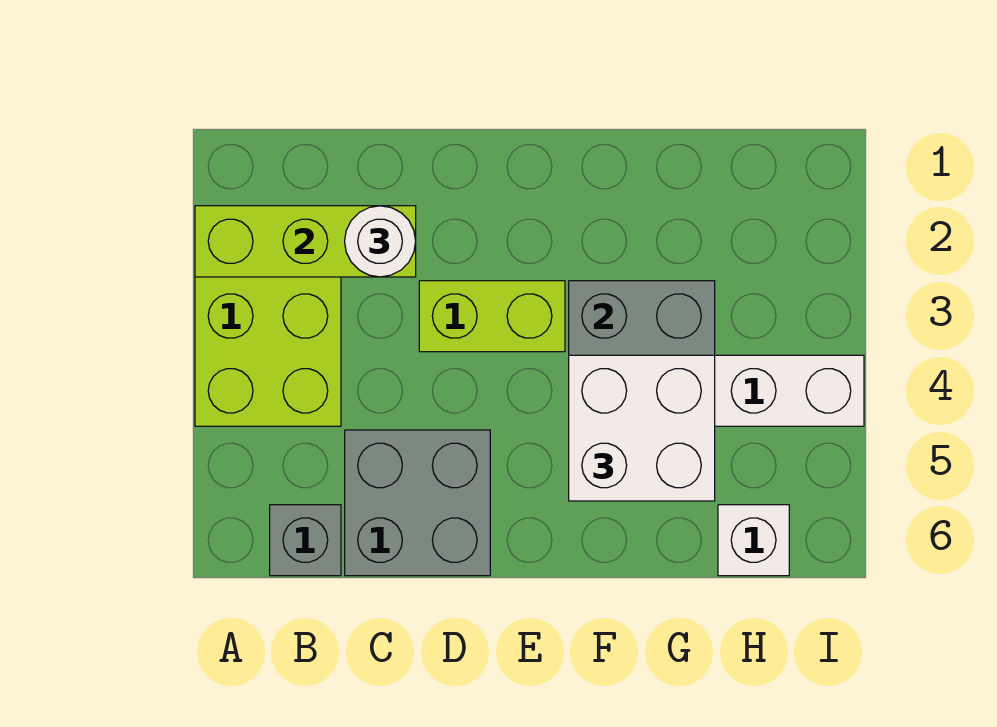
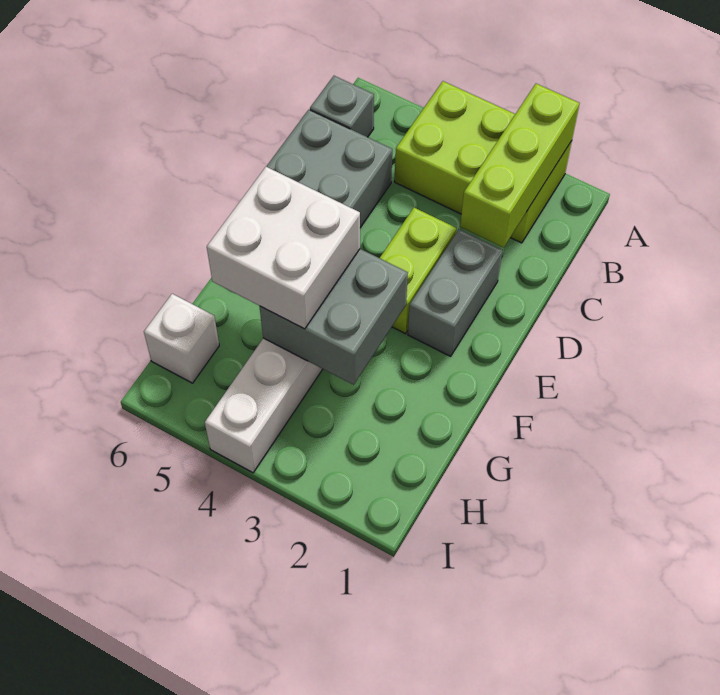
white round brick C2 level 3 -> none
none -> grey brick D2:E2 level 1

